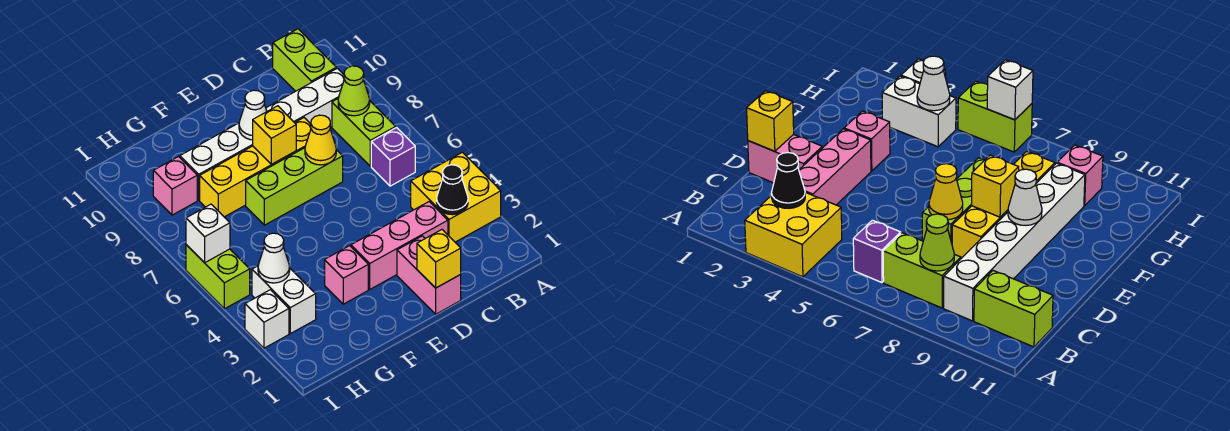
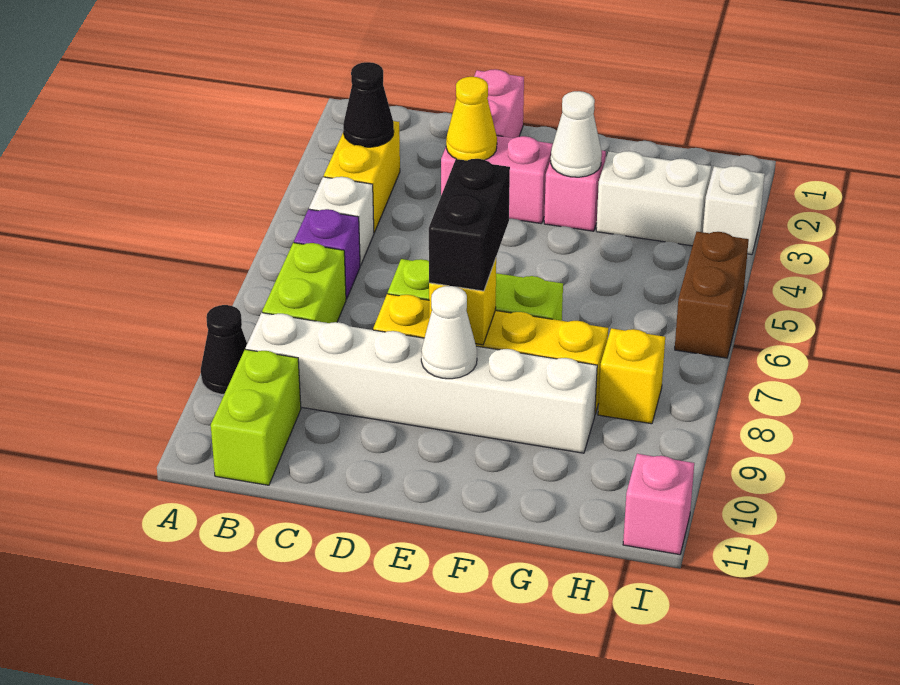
yellow brick A3:B4 level 1 -> yellow brick B3:B4 level 1
none -> black cone A9 level 1
lime cone B8 level 2 -> none
pink brick C3:E3 level 1 -> pink brick D3:E3 level 1
yellow brick D1 level 2 -> yellow brick H8 level 1
yellow cone D7 level 2 -> yellow cone D3 level 2
none -> black brick E7:E8 level 3
white brick H3:H4 level 1 -> white brick G3:H3 level 1
white cone H4 level 2 -> white cone F3 level 2
pink brick H9 level 1 -> pink brick I11 level 1
lime brick I5:I6 level 1 -> brown brick I5:I6 level 1
white brick I6 level 2 -> white brick B5 level 1

